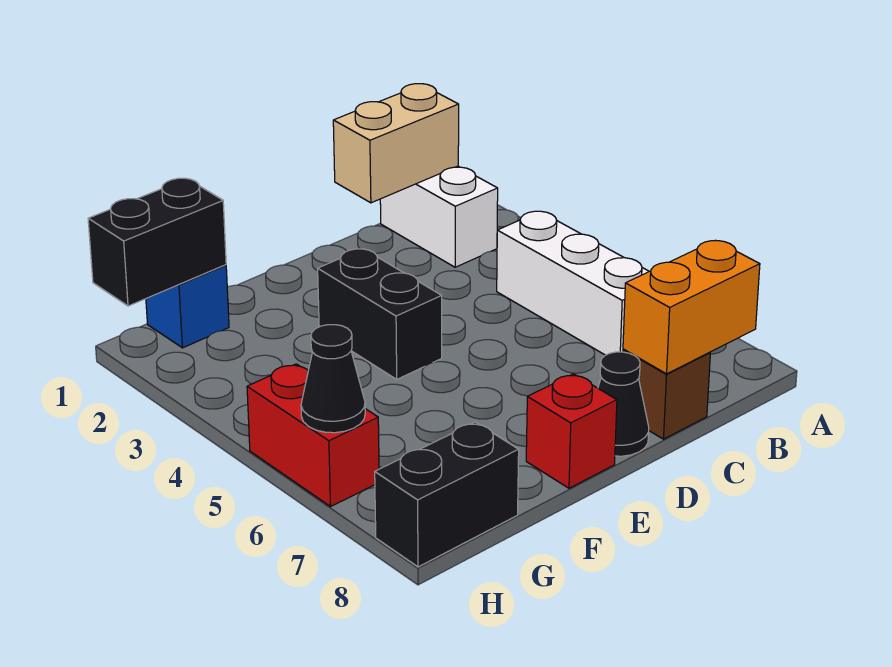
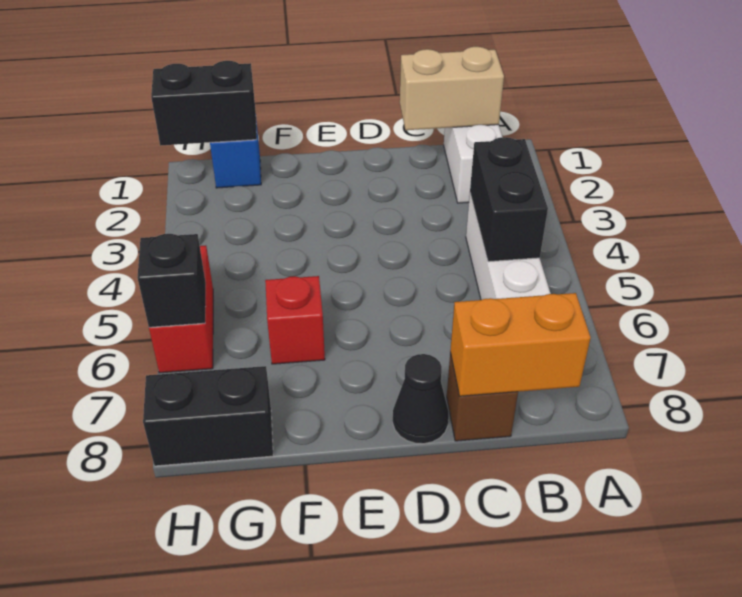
black brick E3:E4 level 1 -> black brick B4:B5 level 2
red brick E8 level 1 -> red brick F6 level 1
black cone H6 level 2 -> black brick H6 level 2

